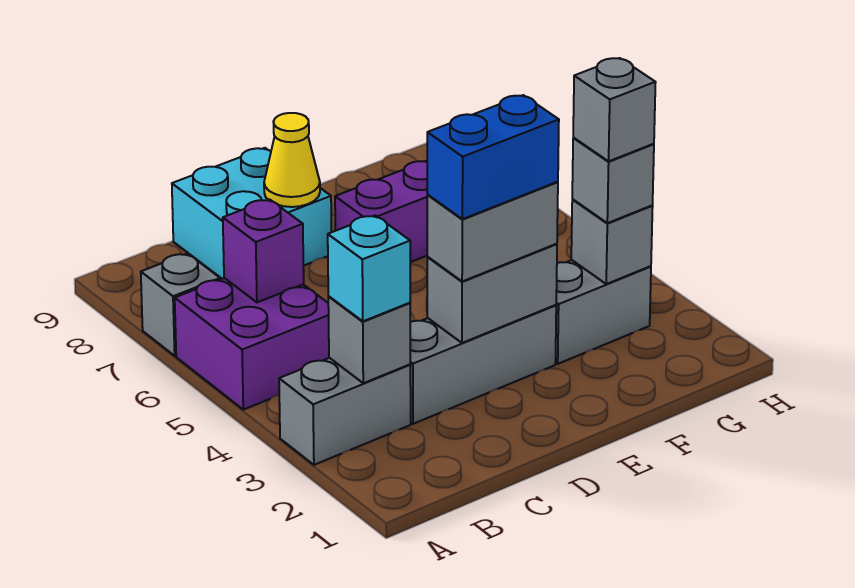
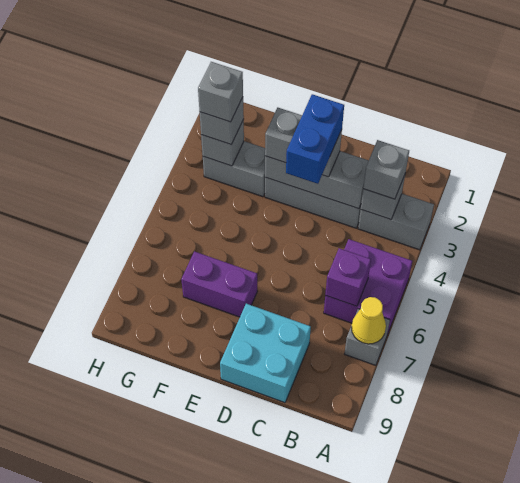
cyan brick B3 level 3 -> grey brick B3 level 3
grey brick D3:E3 level 2 -> grey brick C3:E3 level 2
blue brick D3:E3 level 4 -> blue brick D3:D4 level 4
yellow cone D8 level 2 -> yellow cone A7 level 2

